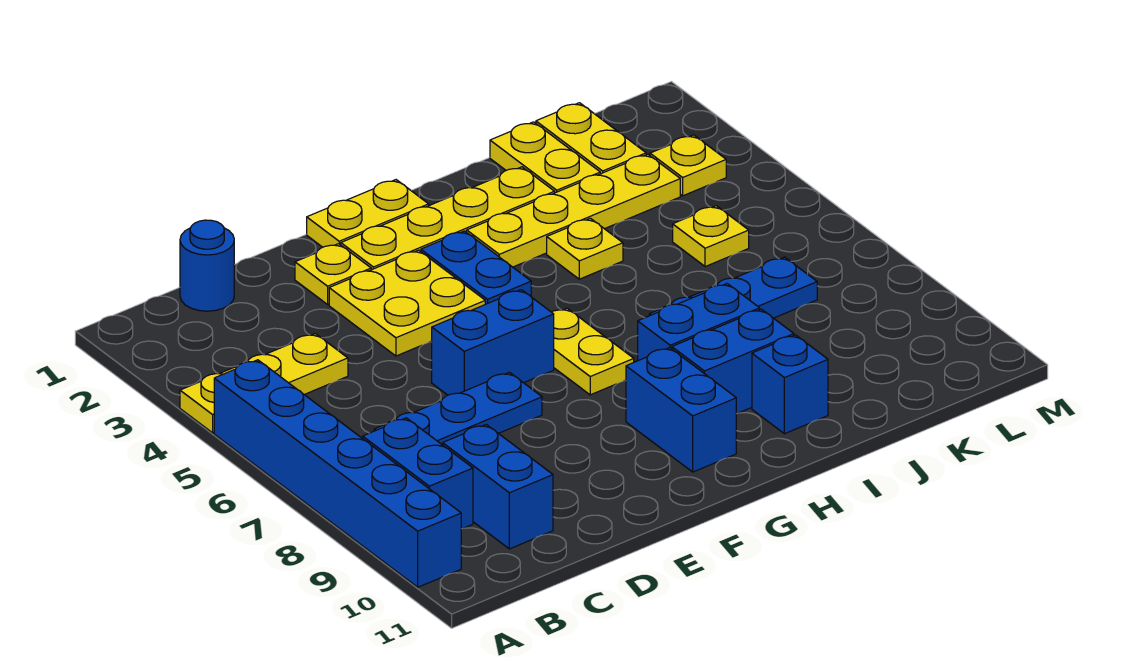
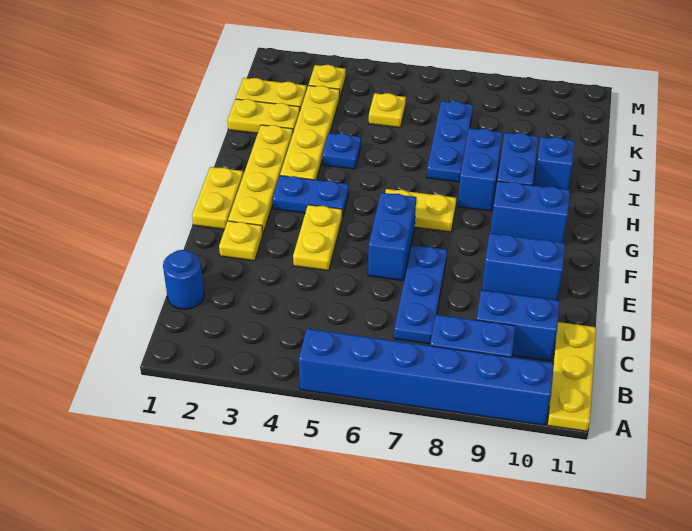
yellow plate A4:C4 level 1 -> yellow plate A11:C11 level 1
yellow plate E3:F4 level 1 -> yellow plate E4:F4 level 1
none -> blue brick E9:E10 level 1
yellow plate I4 level 1 -> blue plate I4 level 1

